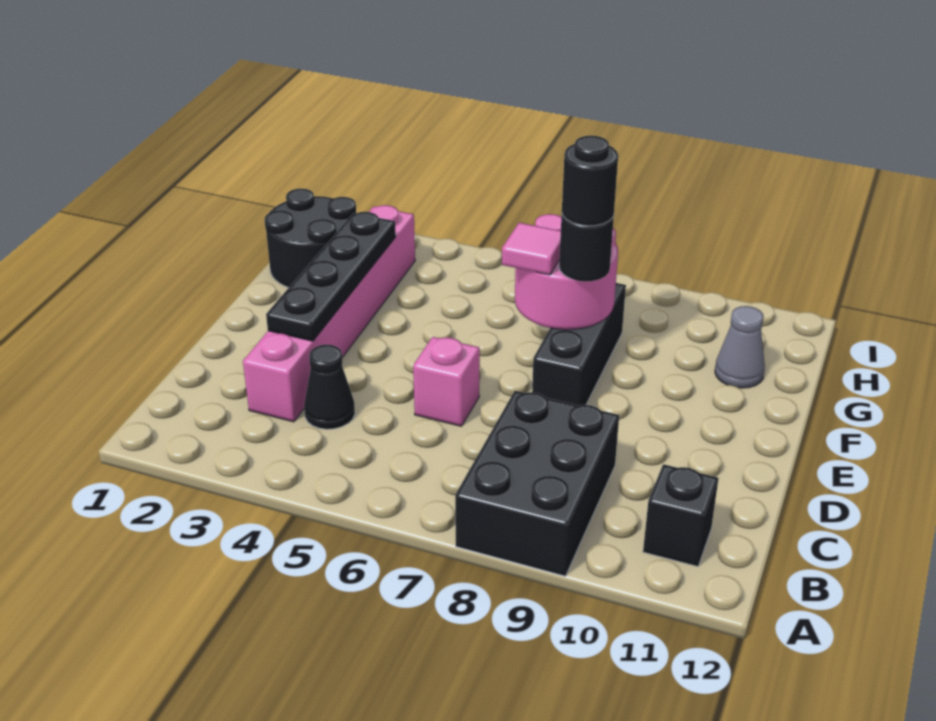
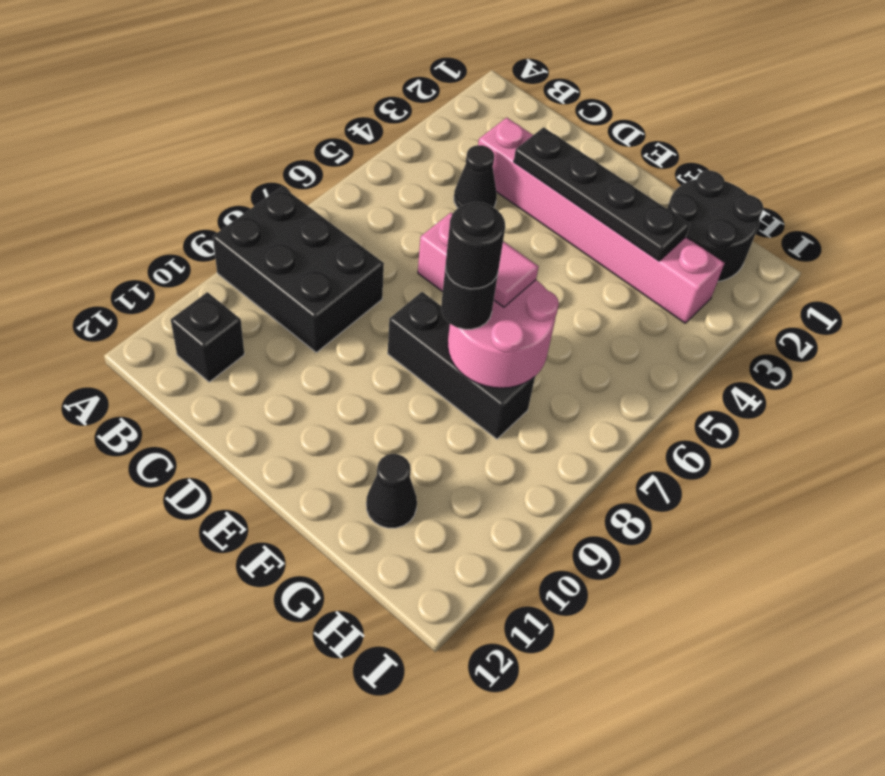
grey cone G11 level 1 -> black cone G11 level 1

